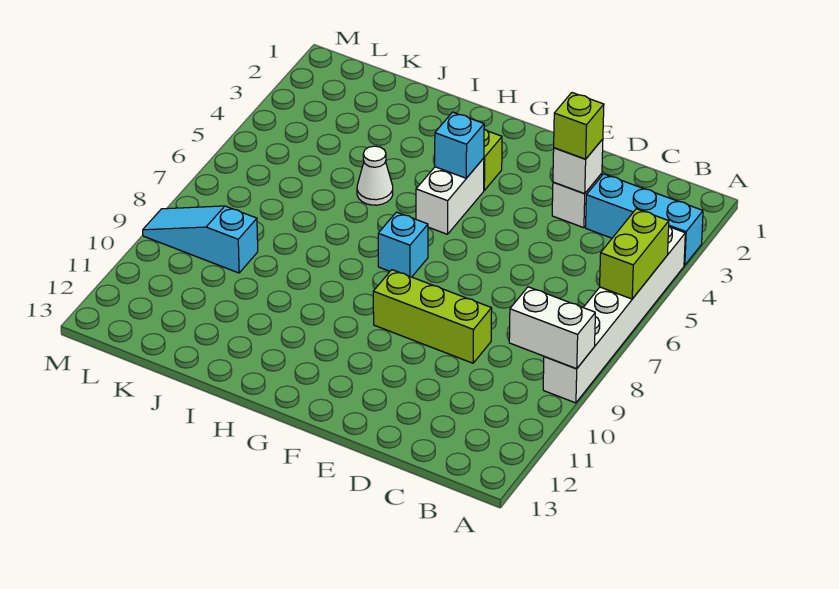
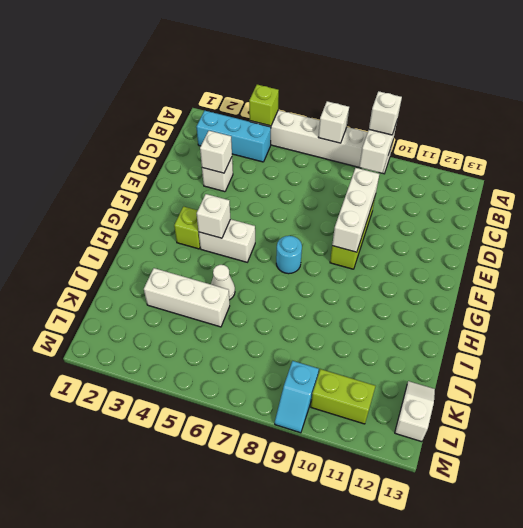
cyan brick A3:C3 level 1 -> cyan brick B2:B4 level 1
lime brick A5:A6 level 2 -> lime brick L10:L11 level 1
none -> white brick A7 level 2
none -> white brick A9 level 3
lime brick D3 level 3 -> lime brick A4 level 2
none -> white brick D9:F9 level 2
cyan brick G4 level 2 -> white brick G4 level 2
cyan brick G7 level 1 -> cyan round brick G7 level 1
none -> white brick J3:J5 level 1
cyan slope K9:M9 level 1 top K -> cyan slope L9:M9 level 1 top L
none -> white slope K13:L13 level 1 top L

